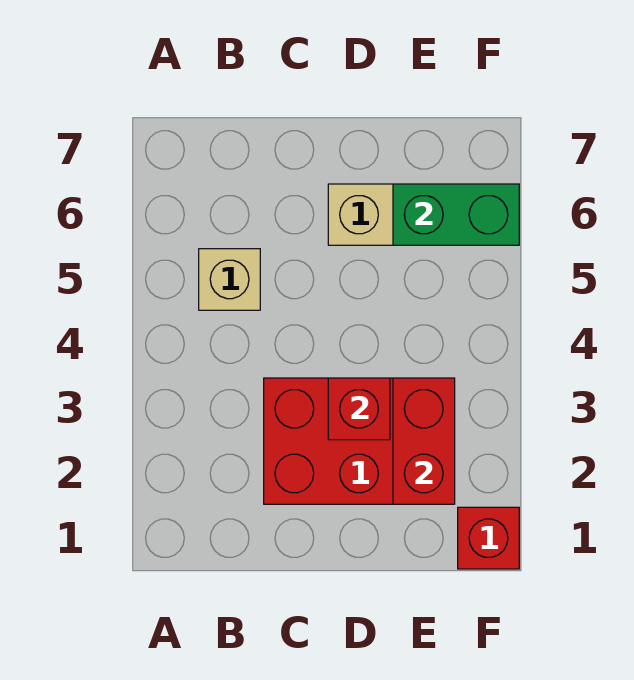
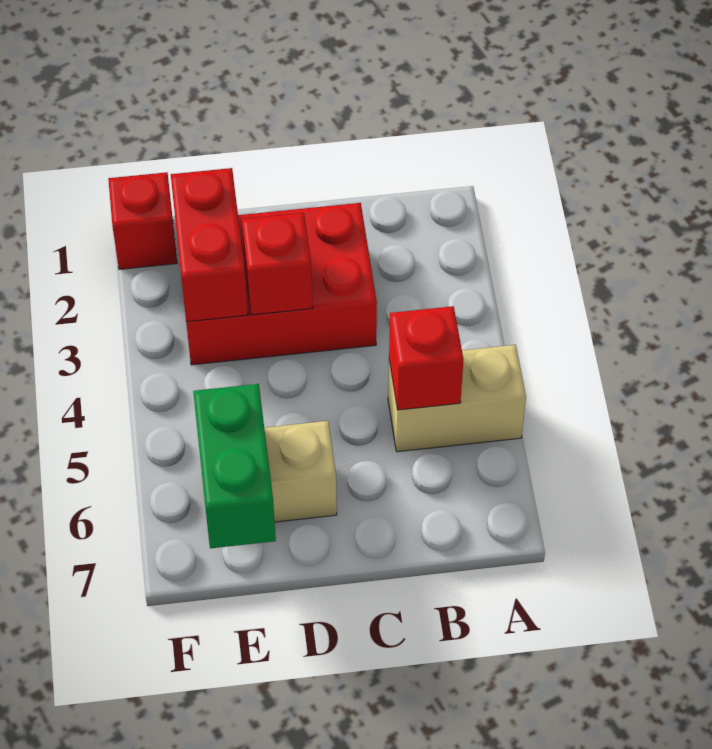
tan brick B5 level 1 -> tan brick A5:B5 level 1
none -> red brick B5 level 2
green brick E6:F6 level 2 -> green brick E6:E7 level 2

